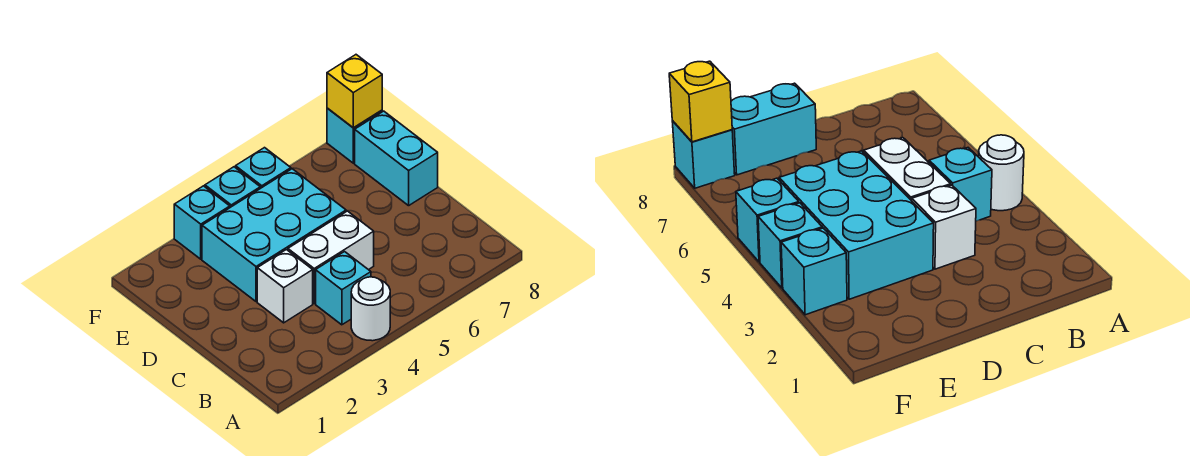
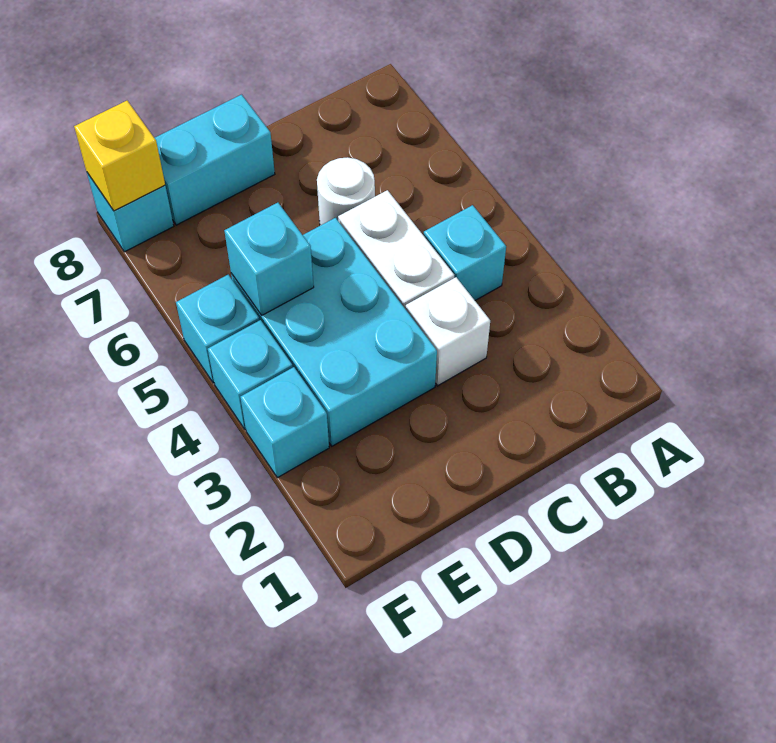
white round brick A4 level 1 -> white round brick C6 level 1
none -> cyan brick E5 level 2

